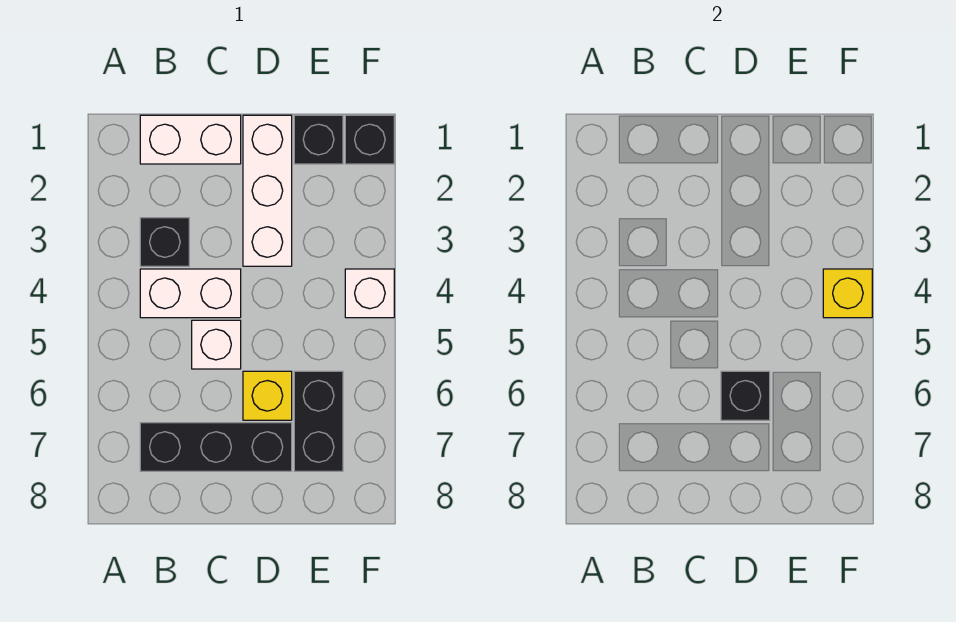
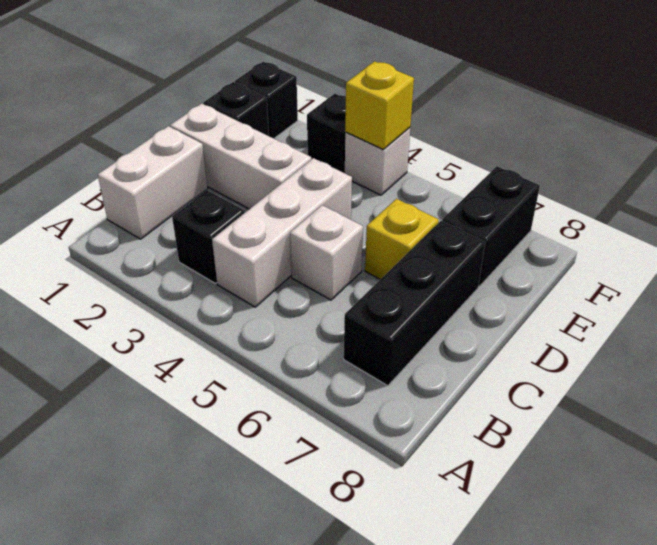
white brick B4:C4 level 1 -> white brick B4:D4 level 1
black brick D6 level 2 -> black brick F3 level 1
black brick E6:E7 level 1 -> black brick E7:F7 level 1

